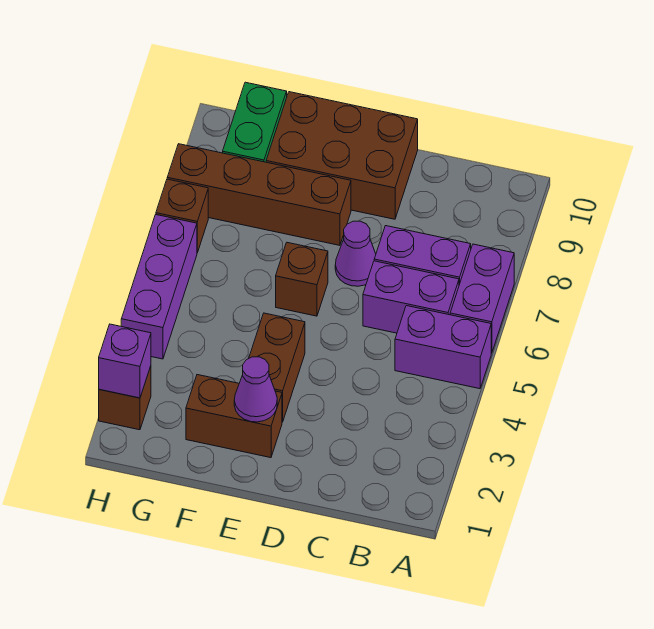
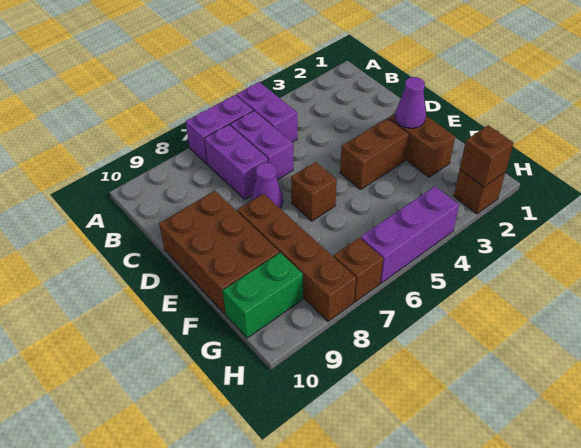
purple brick H2 level 2 -> brown brick H2 level 2

